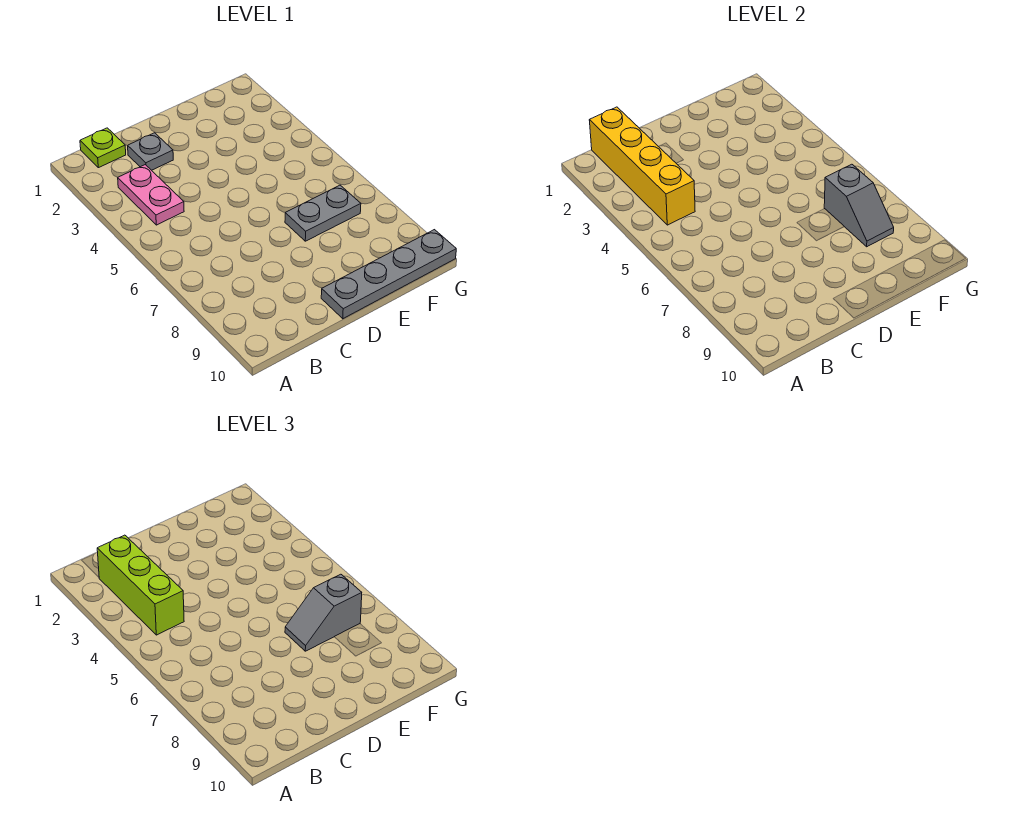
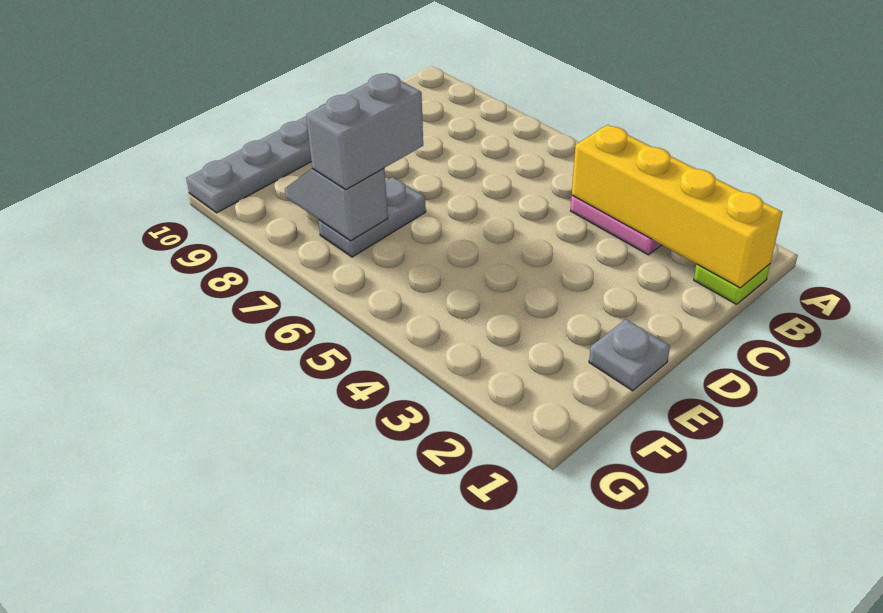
lime brick B2:B4 level 3 -> none
grey plate C2 level 1 -> grey plate E1 level 1
grey slope E7:F7 level 3 top F -> grey brick E7:F7 level 3

